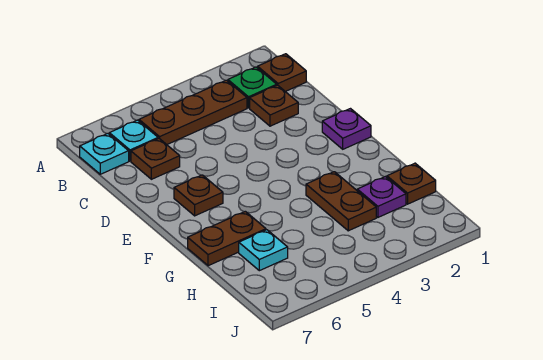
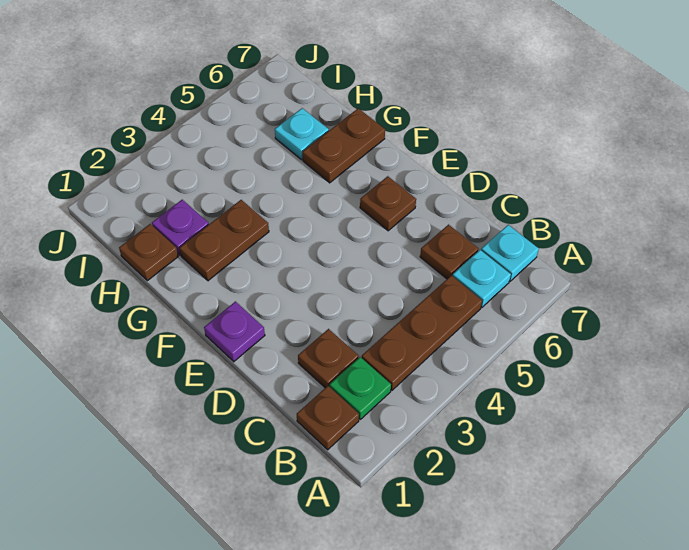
brown plate G3:H3 level 1 -> brown plate G2:G3 level 1

